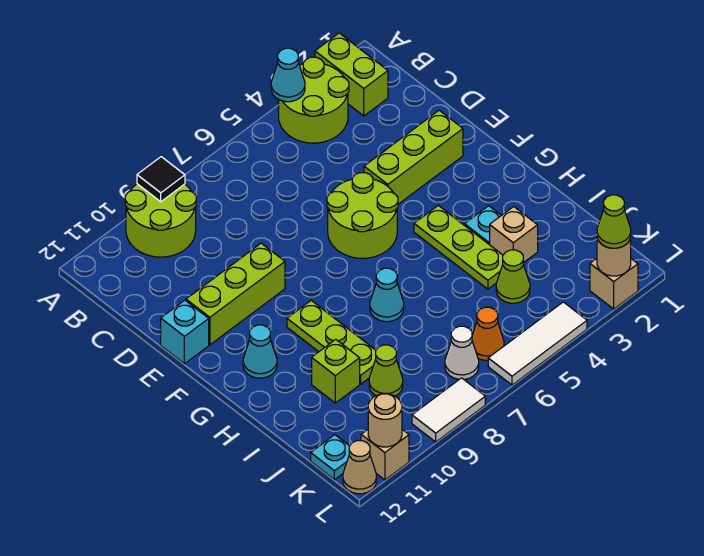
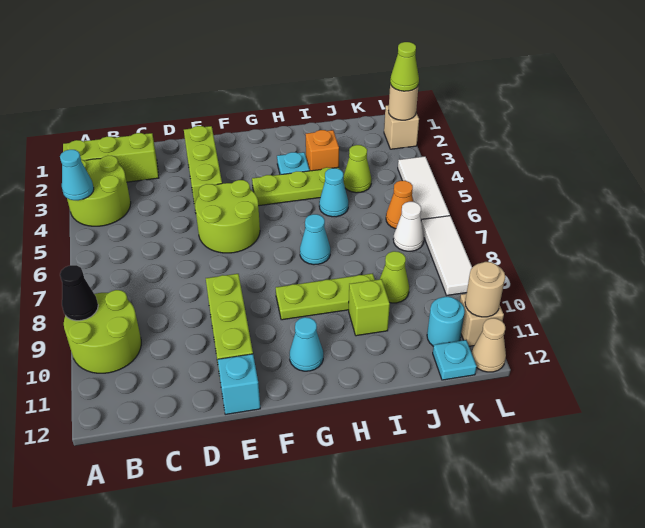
lime brick A2:B2 level 1 -> lime brick A2:C2 level 1
black tile A9 level 2 -> black cone A9 level 2
tan brick I3 level 1 -> orange brick I3 level 1
none -> cyan cone I5 level 1
none -> cyan round brick K11 level 1
white tile L8:L9 level 1 -> white tile L7:L9 level 1

